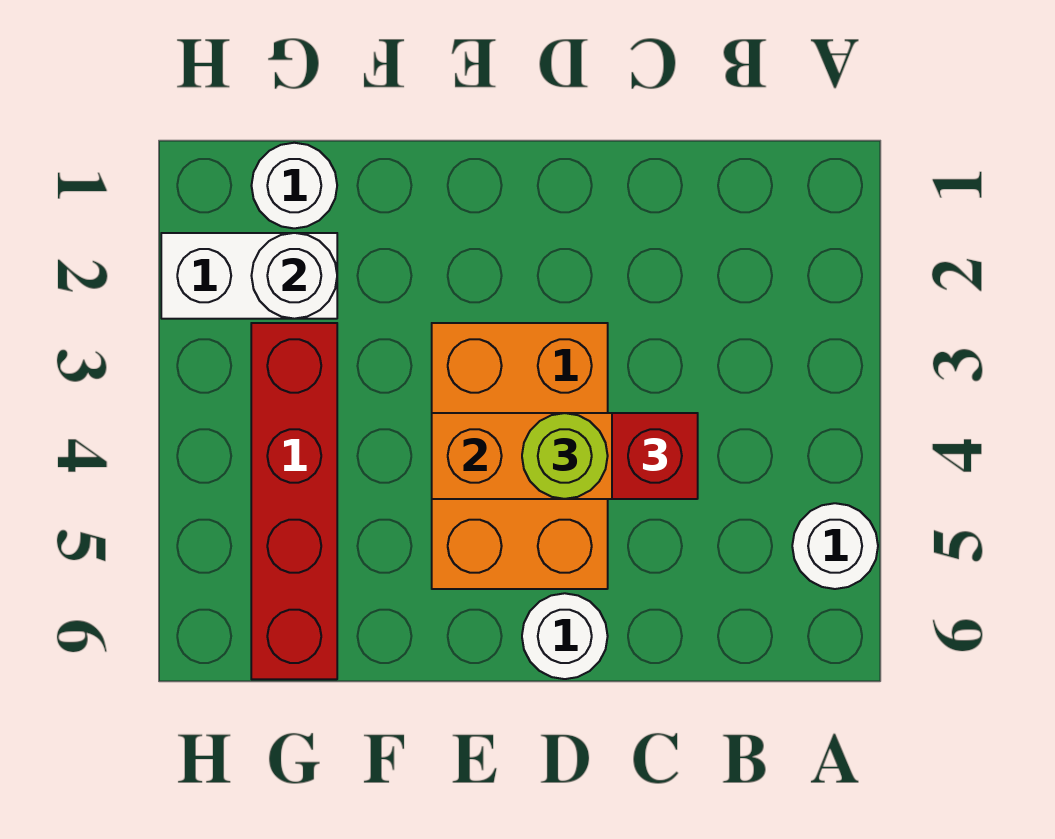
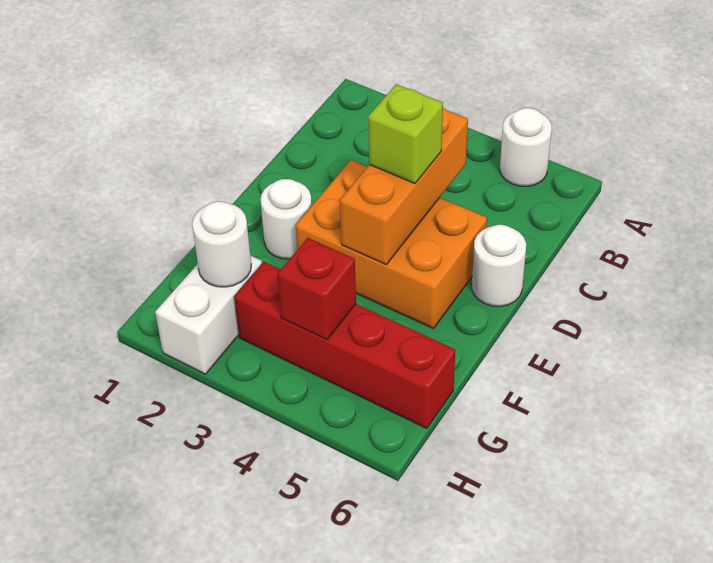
red brick C4 level 3 -> red brick G4 level 2
lime round brick D4 level 3 -> lime brick D4 level 3
white round brick G1 level 1 -> white round brick E2 level 1

